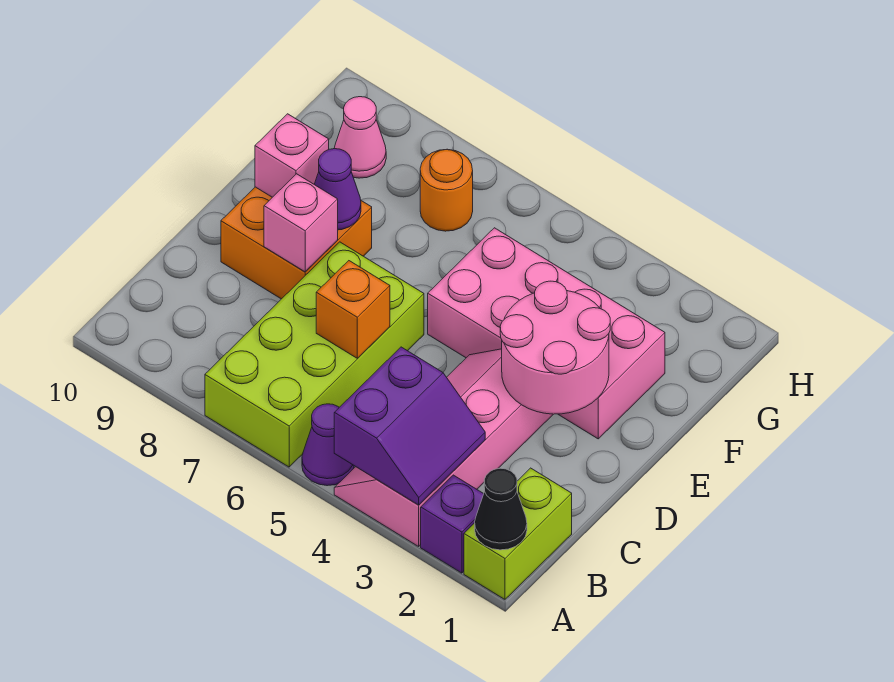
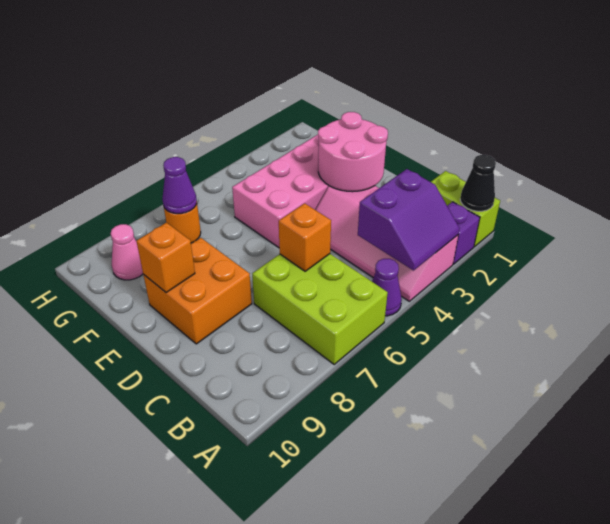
purple slope A3:B4 level 2 top 4 -> purple slope A3:B4 level 2 top B
lime brick A6:D7 level 1 -> lime brick A6:C7 level 1
pink brick D8 level 2 -> none
purple cone E8 level 2 -> purple cone G7 level 2
pink brick E9 level 2 -> orange brick E9 level 2

